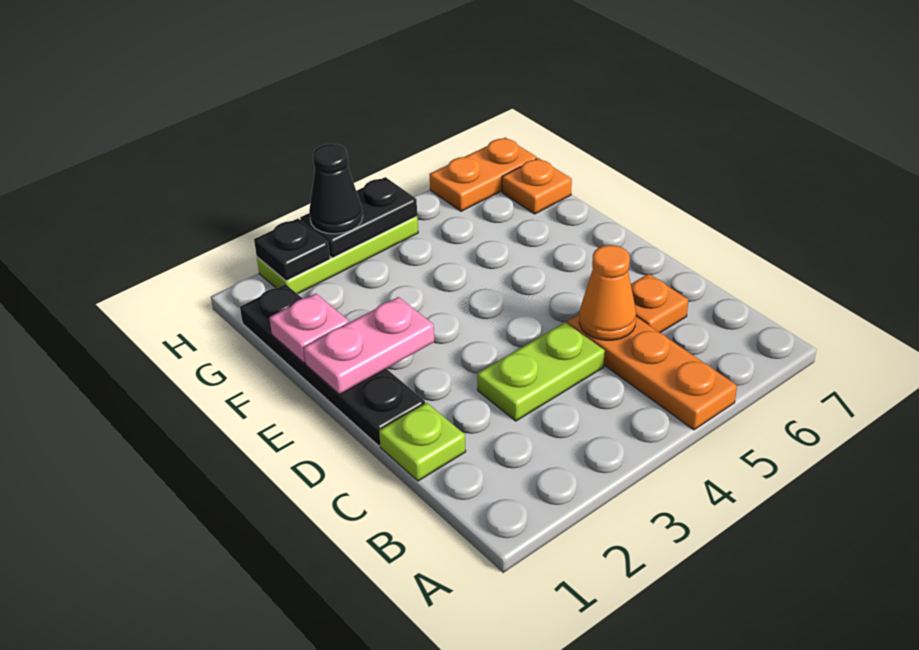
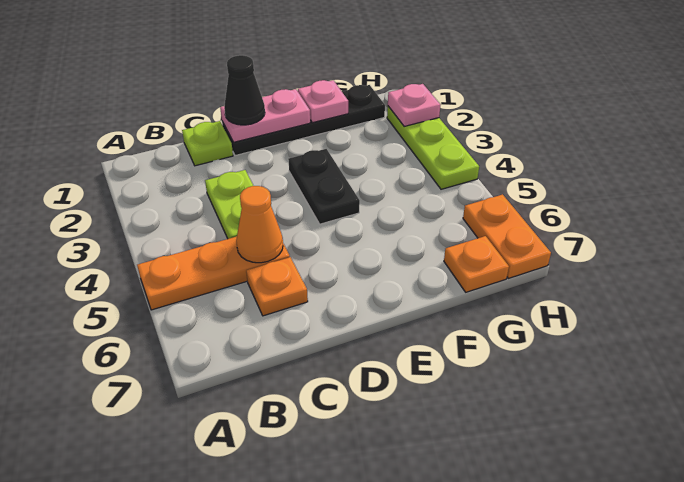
pink plate E1:E2 level 2 -> pink plate D1:E1 level 2
black plate H2 level 2 -> pink plate H2 level 2
black plate H3:H4 level 2 -> black plate E3:E4 level 1
black cone H3 level 3 -> black cone D1 level 3

